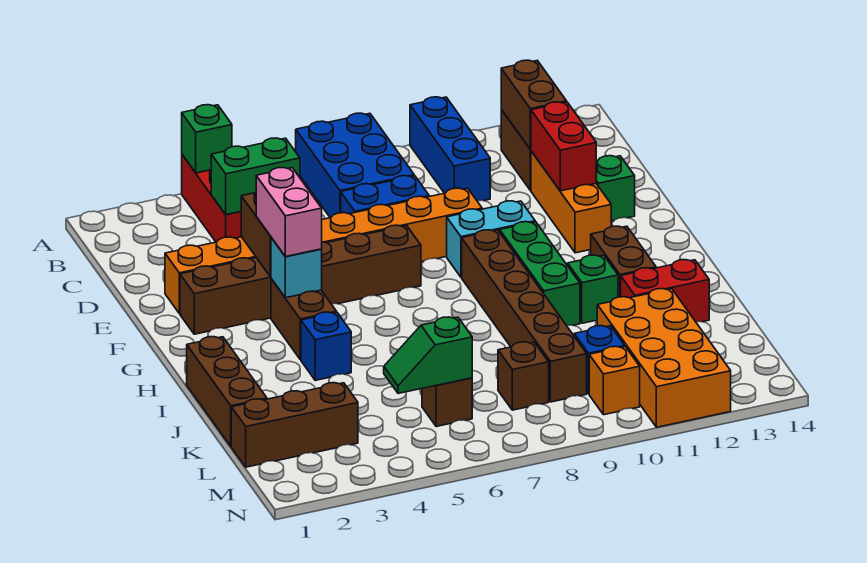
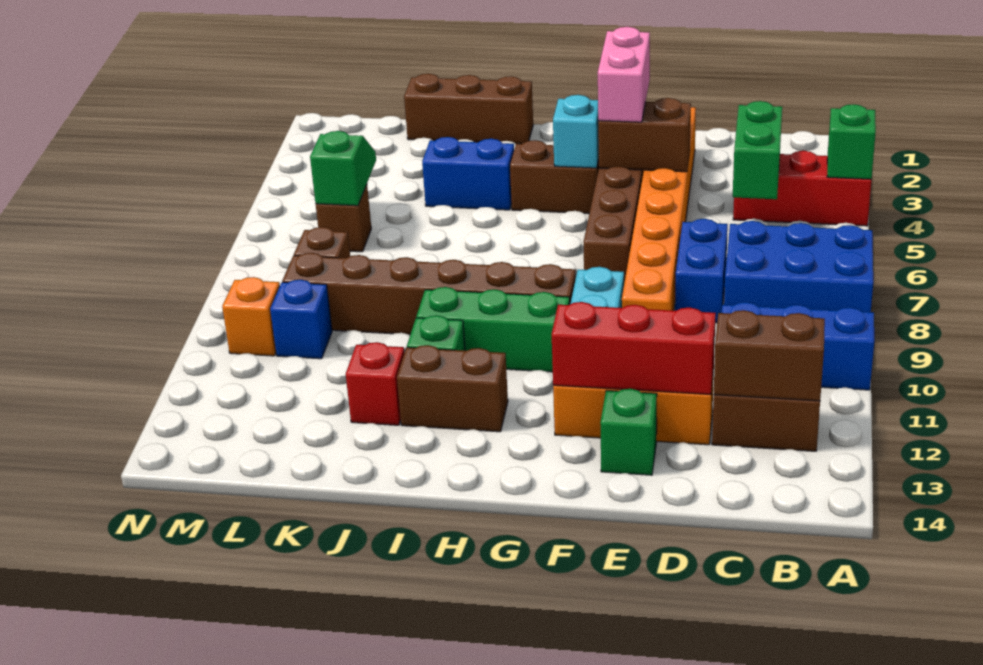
red brick D12:E12 level 2 -> red brick D12:F12 level 2
pink brick F4:G4 level 3 -> pink brick F3:F4 level 3
blue brick I4 level 1 -> blue brick I4:J4 level 1
red brick J12:J13 level 1 -> red brick J12 level 1
orange brick K11:N12 level 1 -> none
brown brick L1:L3 level 1 -> none

